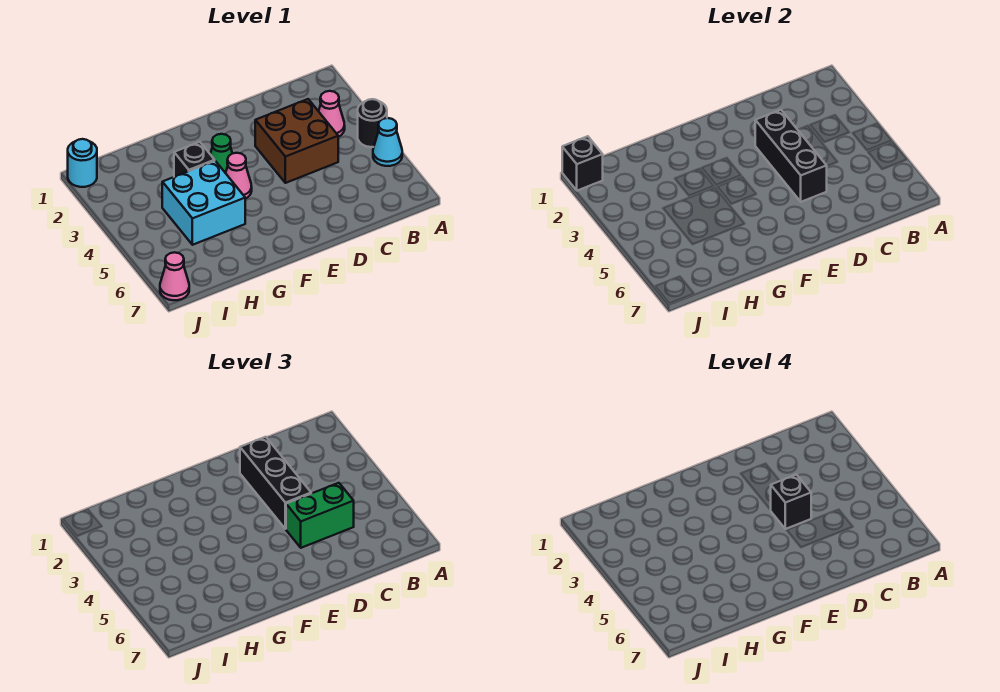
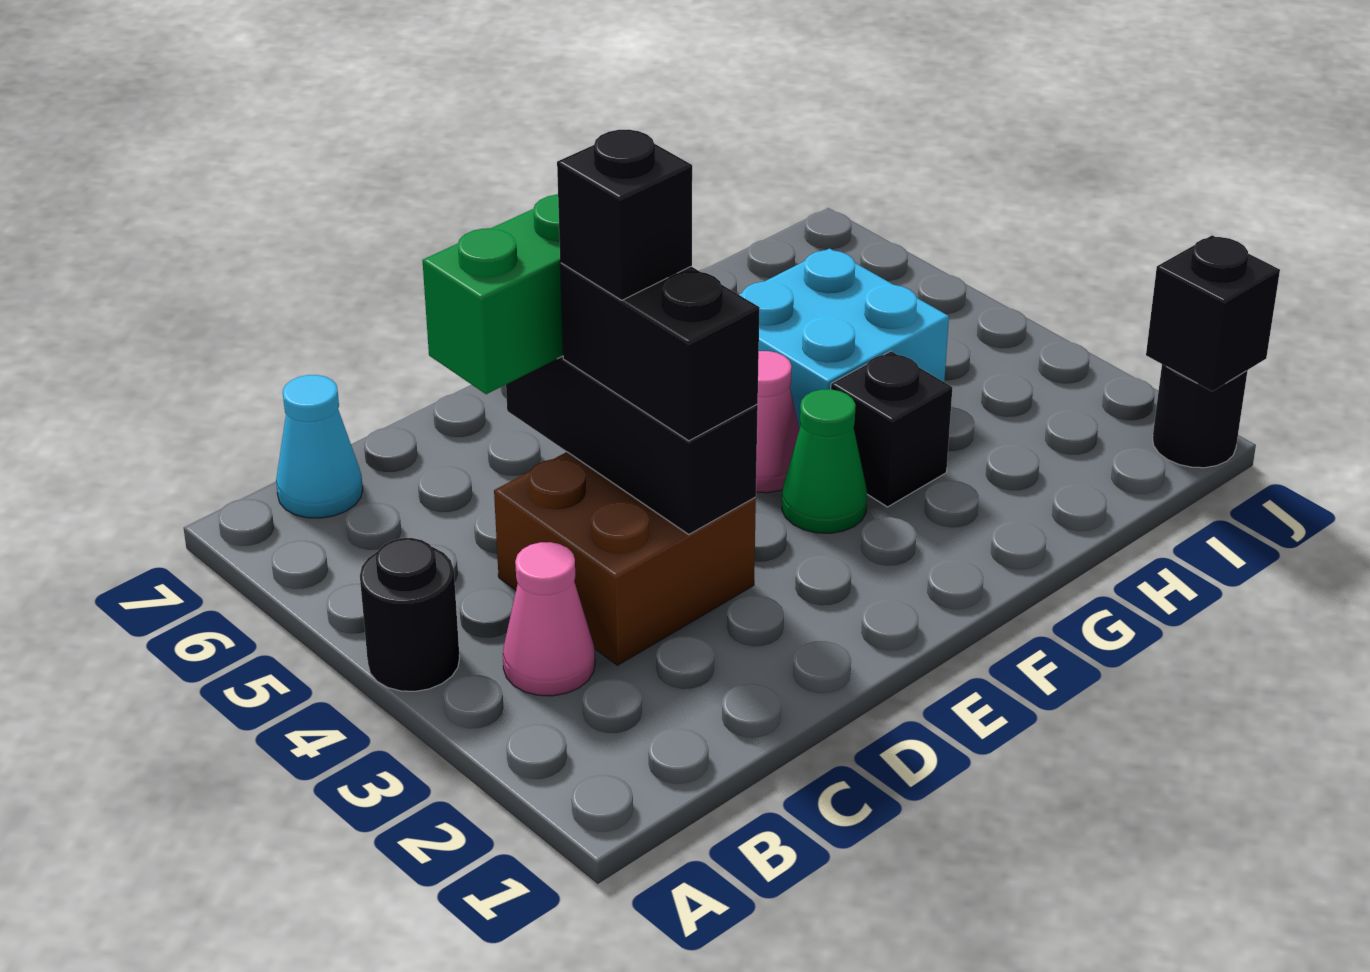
cyan cone A5 level 1 -> cyan cone B7 level 1
black brick D2:D4 level 3 -> black brick D3:D4 level 3
cyan round brick J1 level 1 -> black round brick J1 level 1
pink cone J7 level 1 -> none

